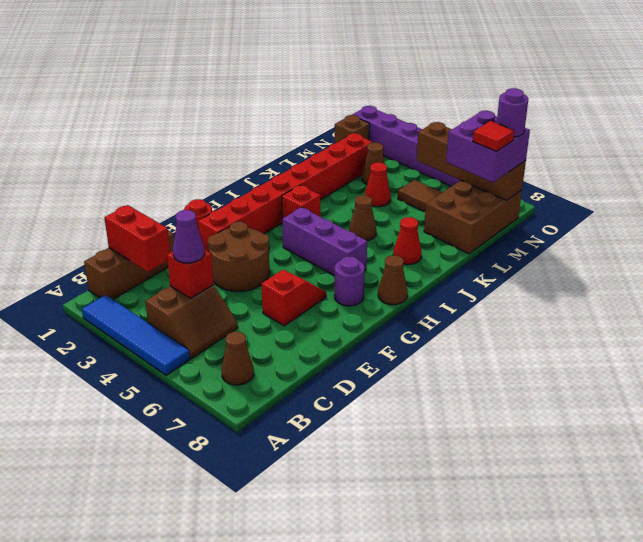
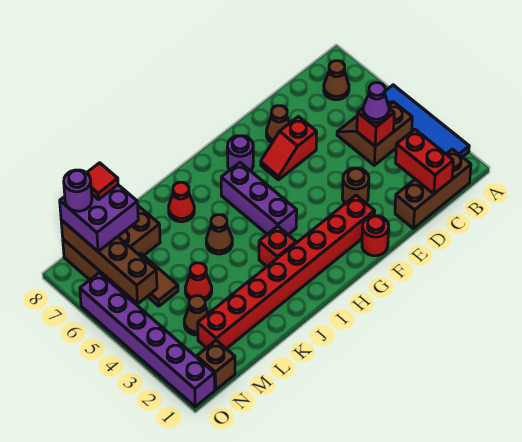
brown round brick E3:F4 level 1 -> brown round brick E3 level 1
brown cone H8 level 1 -> brown cone E7 level 1

